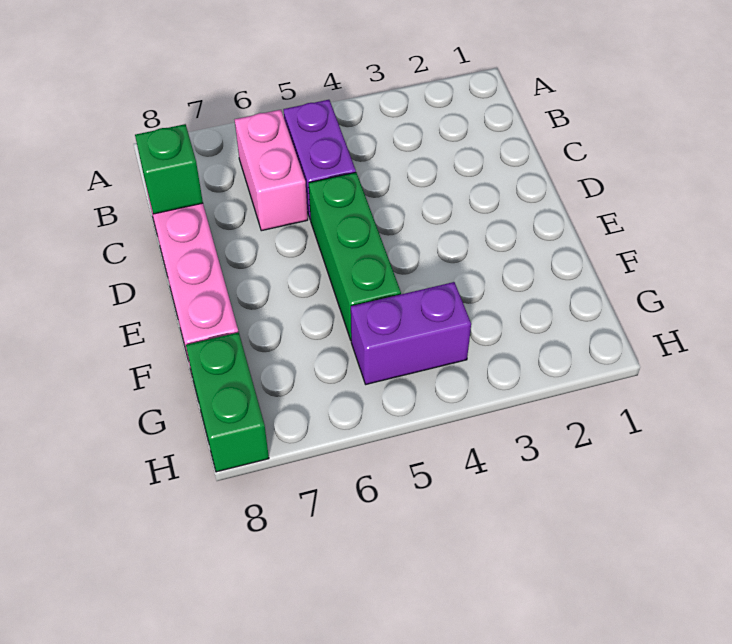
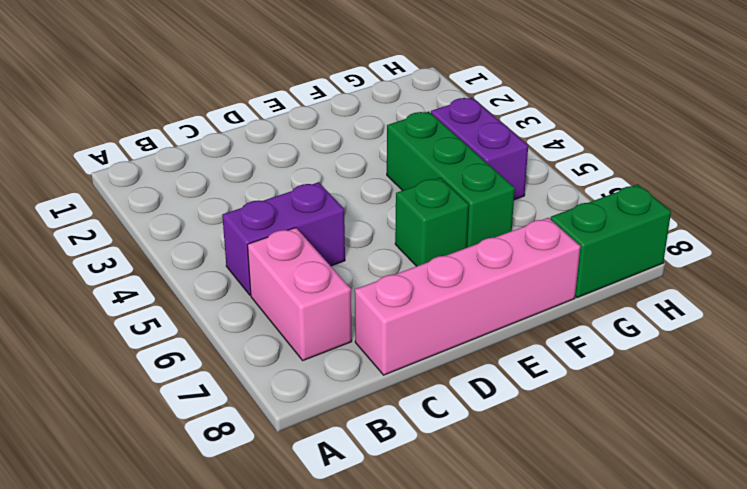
pink brick B6:C6 level 1 -> pink brick B6:B7 level 1
green brick C8 level 2 -> green brick E6 level 1
green brick D5:F5 level 1 -> green brick F4:F6 level 1

